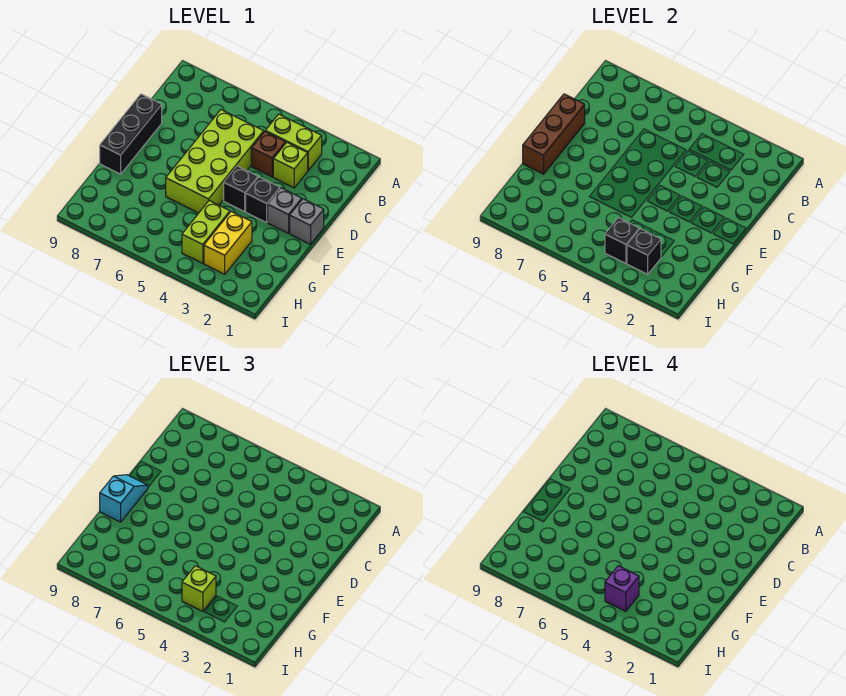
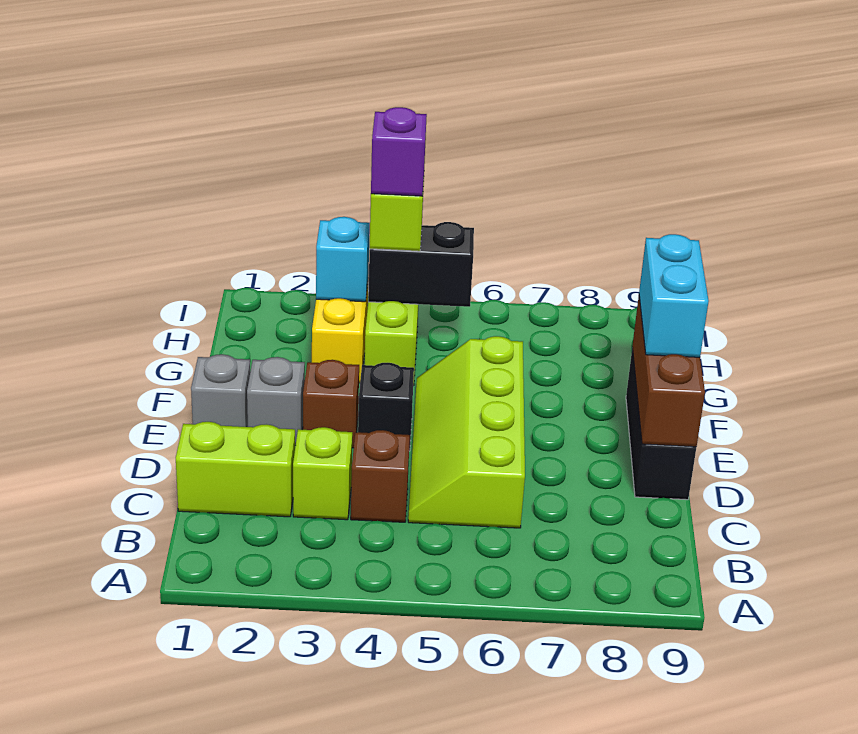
lime brick B3:B4 level 1 -> lime brick C1:C2 level 1
lime brick C5:F6 level 1 -> lime slope C5:F6 level 1 top 6
black brick E3 level 1 -> brown brick E3 level 1
cyan slope E9:F9 level 3 top F -> cyan brick E9:F9 level 3
black brick H3 level 2 -> cyan brick H3 level 2
black brick H4 level 2 -> black brick H4:H5 level 2

